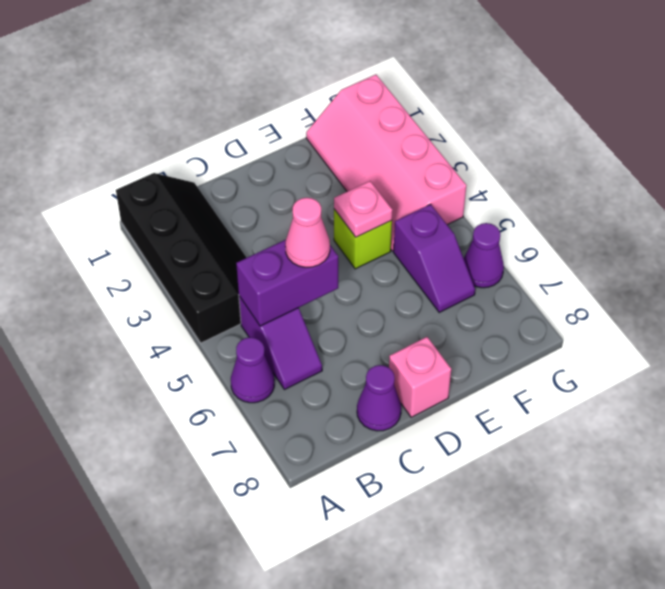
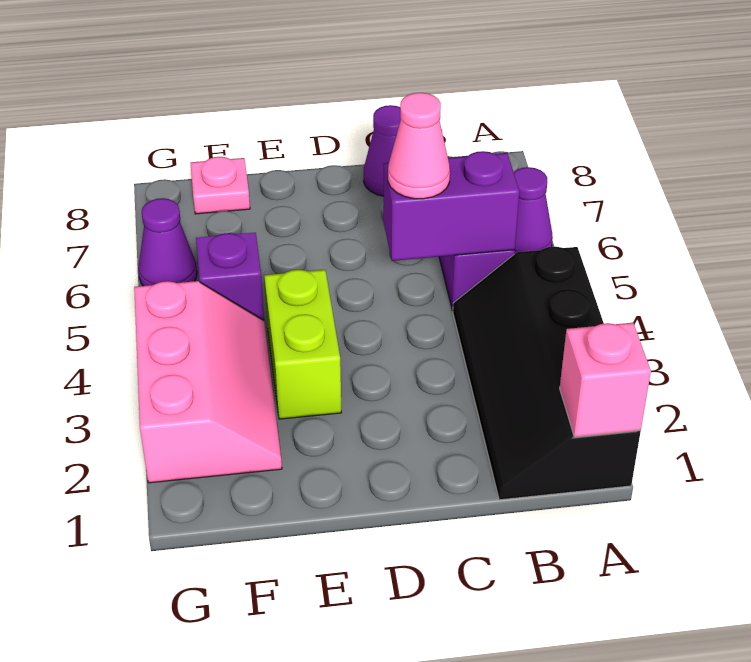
pink brick D8 level 1 -> pink brick A1 level 2
lime brick E4 level 1 -> lime brick E3:E4 level 1
pink plate E4 level 2 -> pink plate F8 level 1
pink slope F1:G4 level 1 top G -> pink slope F2:G4 level 1 top G

